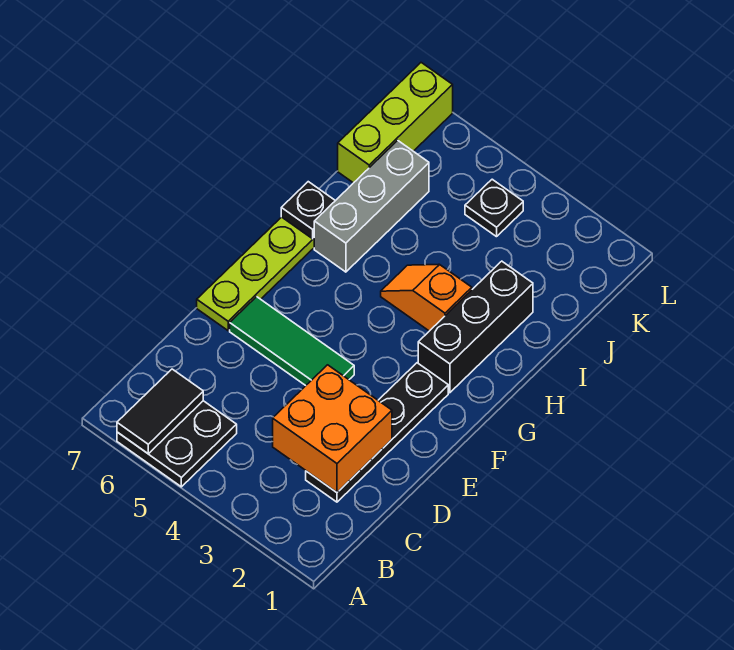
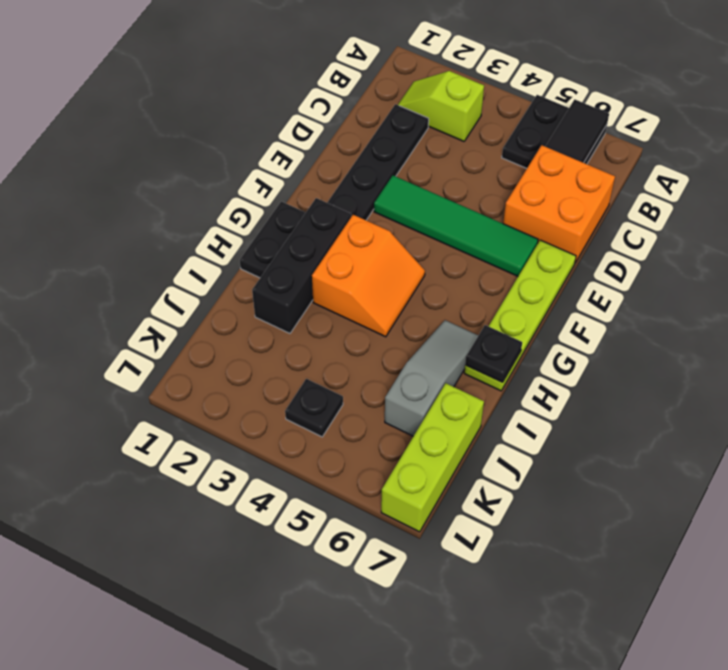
none -> lime slope B2:B3 level 1 top 3
orange brick C2:D3 level 2 -> orange brick C6:D7 level 1
green tile E4:E6 level 1 -> green tile E3:E6 level 1
none -> black plate G1:H1 level 1
orange slope H3:H4 level 1 top 3 -> orange slope G3:H4 level 1 top 3
grey brick H6:J6 level 1 -> grey slope H6:J6 level 1 top J

